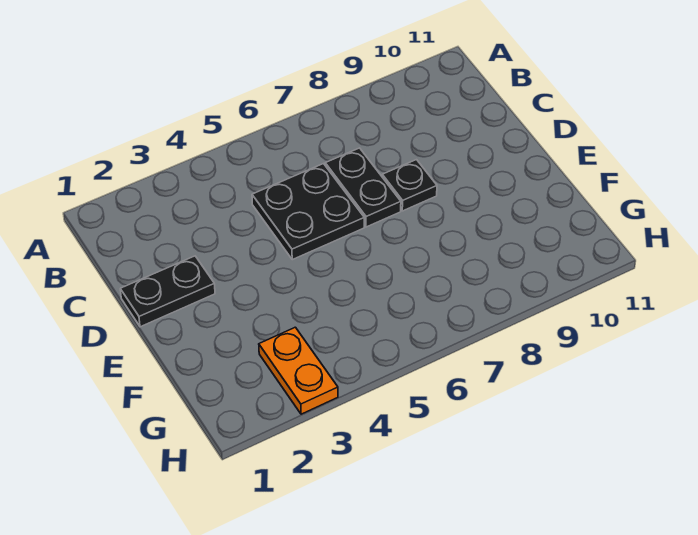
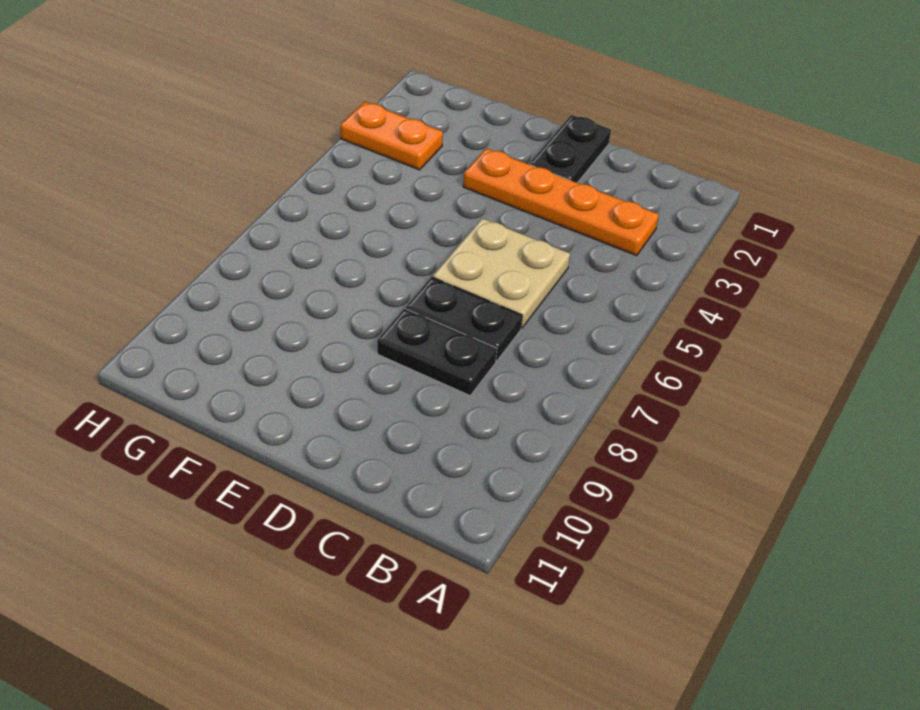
none -> orange plate B3:E3 level 1
black plate C5:D6 level 1 -> tan plate C5:D6 level 1
black plate D8 level 1 -> black plate C8:D8 level 1

